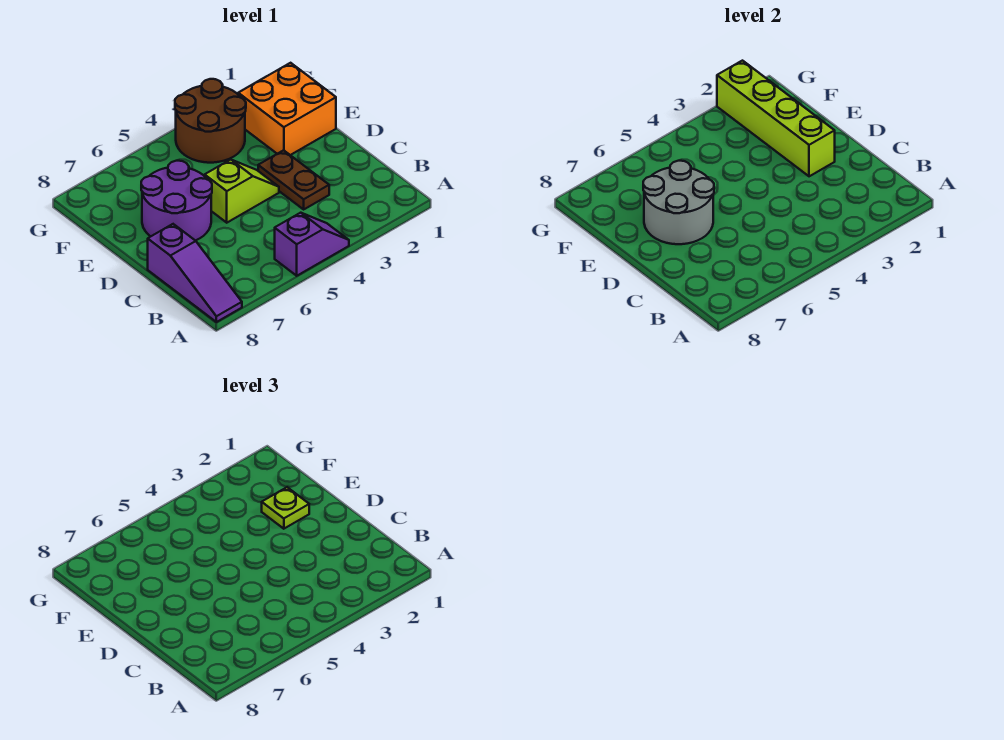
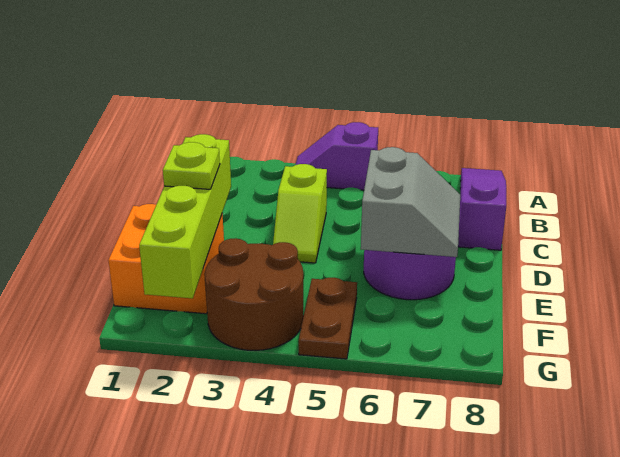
brown plate C3:D3 level 1 -> brown plate F5:G5 level 1
lime slope D4:D5 level 1 top 5 -> lime slope C4:D4 level 1 top C
grey round brick D6:E7 level 2 -> grey slope D6:E7 level 2 top 6

